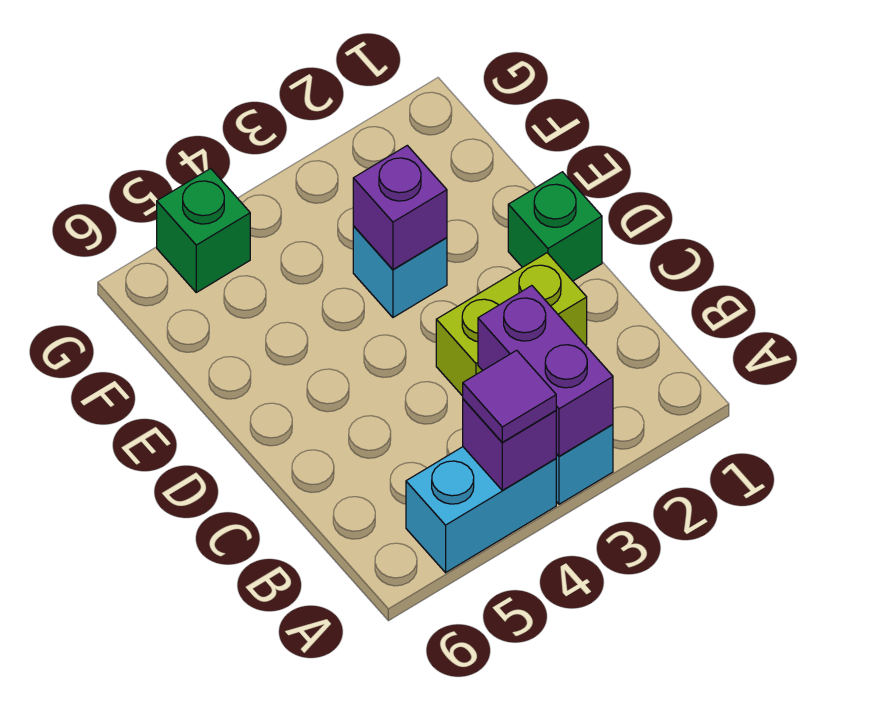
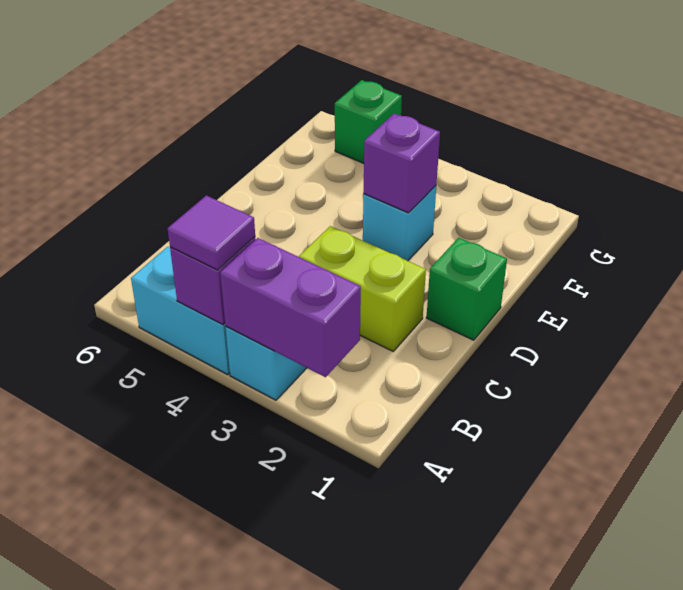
purple brick A3:B3 level 2 -> purple brick A2:A3 level 2

